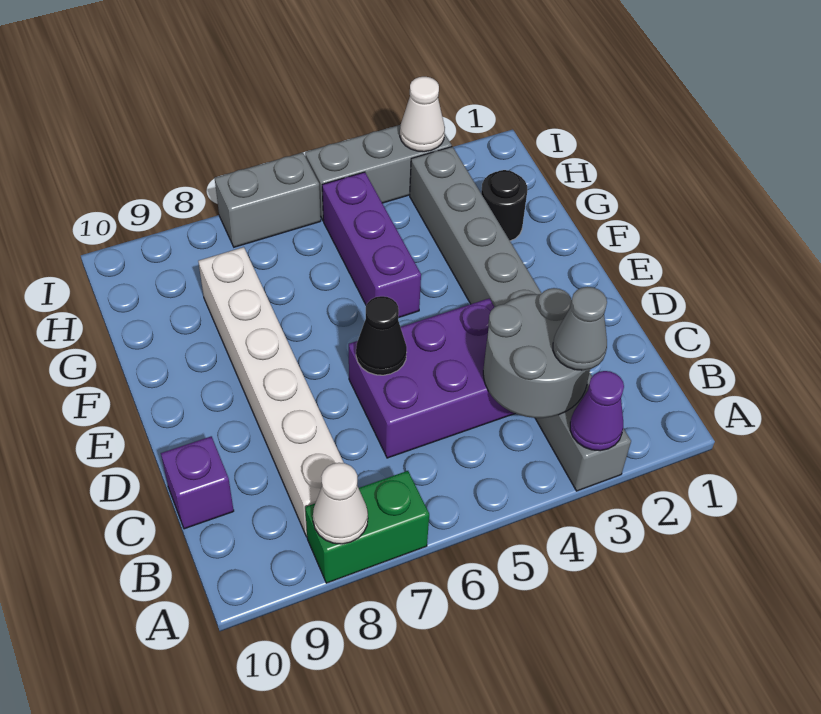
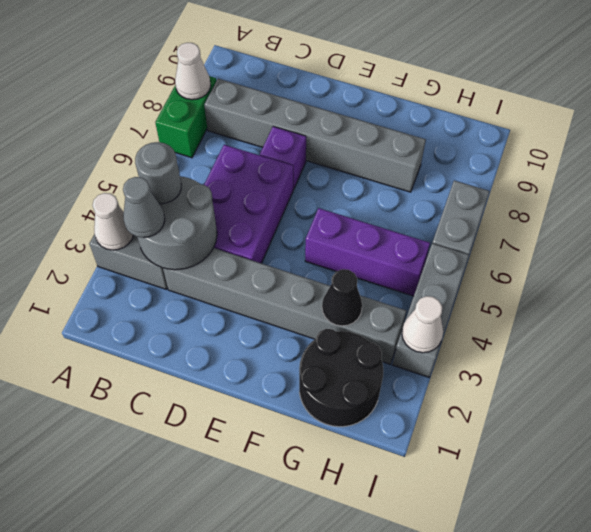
purple cone A3 level 2 -> white cone A3 level 2
none -> grey round brick B4 level 3
white brick B8:G8 level 1 -> grey brick B8:G8 level 1
purple brick C10 level 1 -> purple brick D7 level 1
black cone D6 level 2 -> black cone G3 level 2
black round brick G2 level 1 -> black round brick G1:H2 level 1

